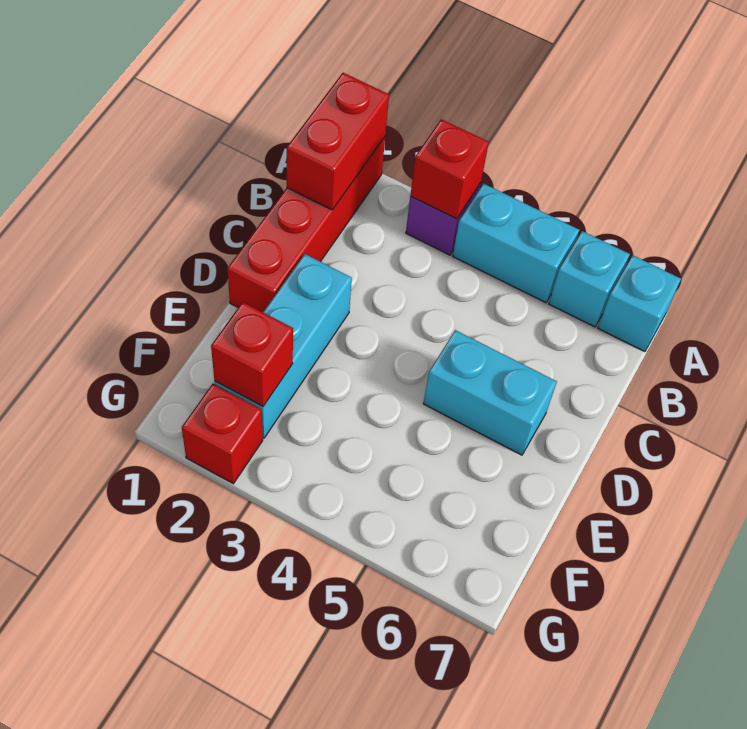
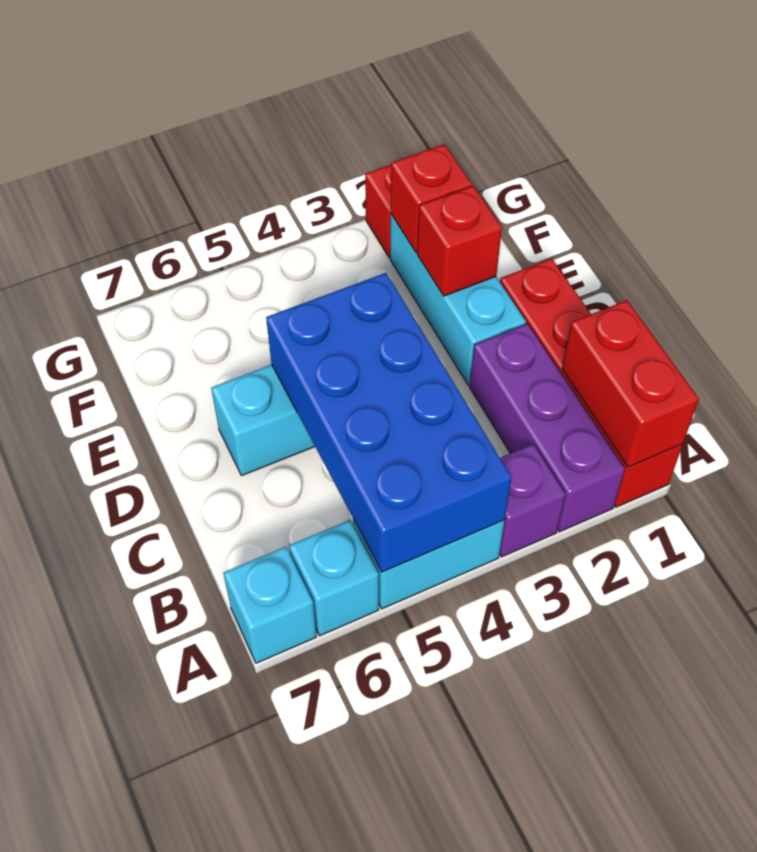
none -> purple brick A2:C2 level 1
red brick A3 level 2 -> red brick E2 level 2
none -> blue brick A4:D5 level 2

